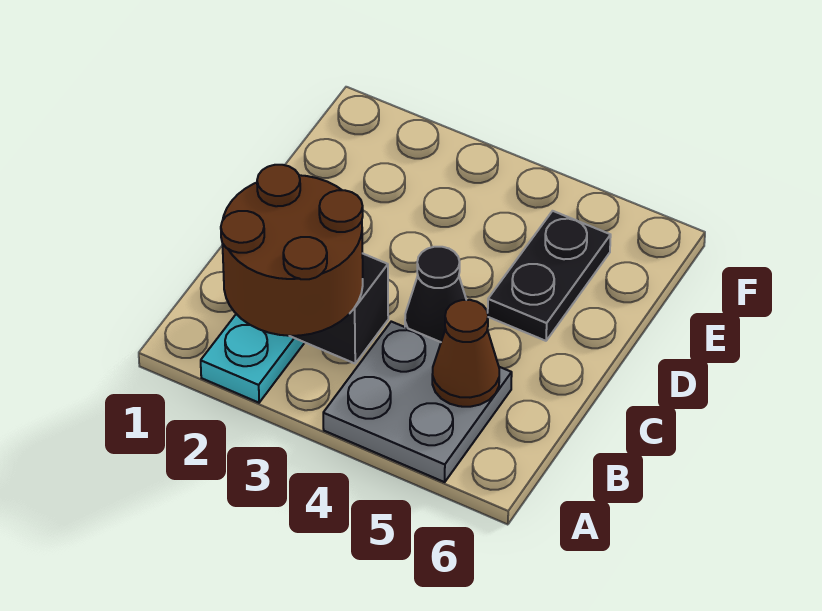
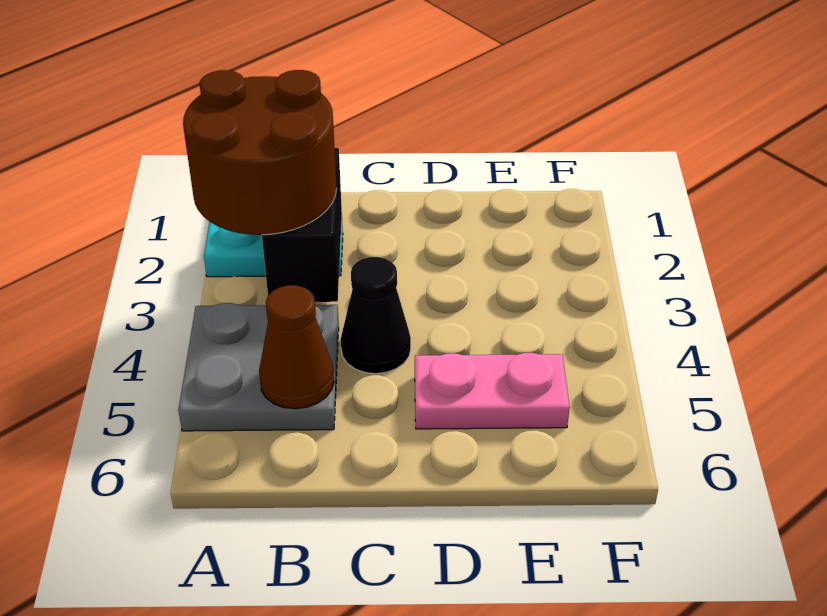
black plate D5:E5 level 1 -> pink plate D5:E5 level 1

